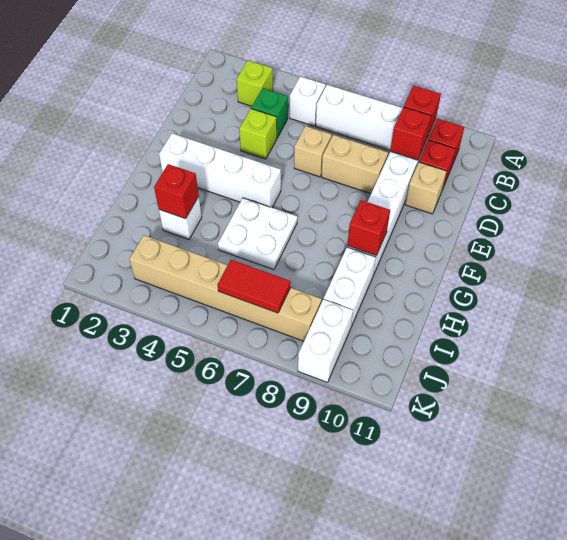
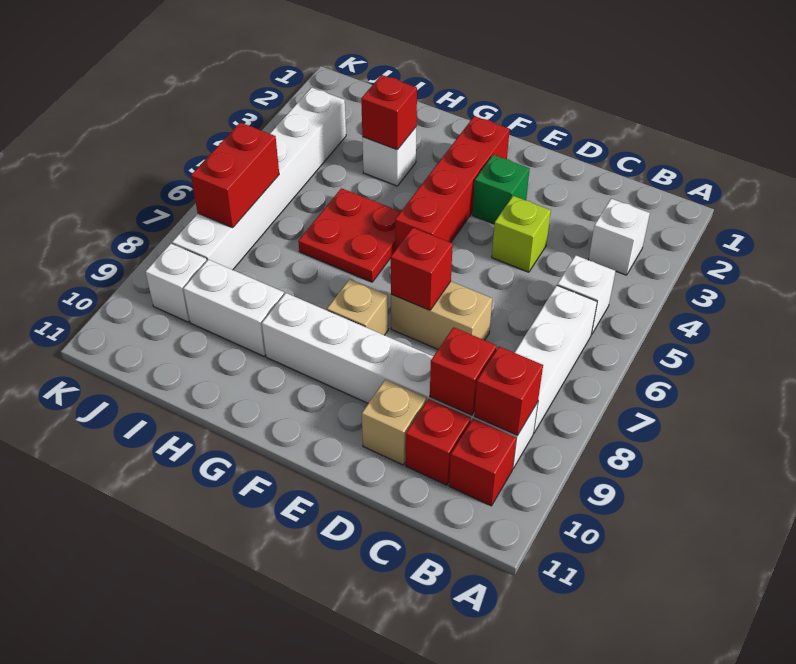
lime brick B3 level 1 -> white brick B3 level 1
green brick C4 level 1 -> green brick E3 level 1
tan brick D6 level 1 -> tan brick F8 level 1
tan brick D7:D8 level 1 -> tan brick D7:E7 level 1
white brick F2:F5 level 1 -> red brick F2:F5 level 1
white plate G5:H6 level 1 -> red plate G5:H6 level 1
red brick G9 level 2 -> red brick E7 level 2
tan brick J3:J8 level 1 -> white brick J3:J8 level 1
red tile J6:J7 level 2 -> red brick J6:J7 level 2
white brick J9:K9 level 1 -> white brick J9 level 1

